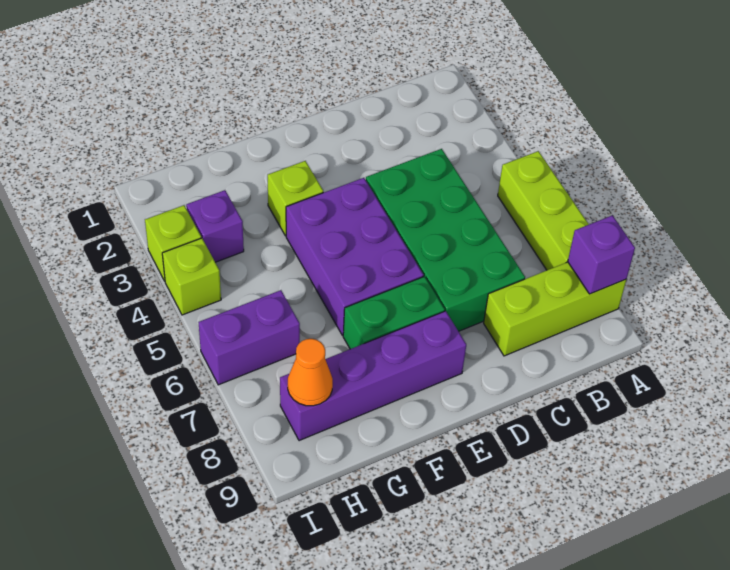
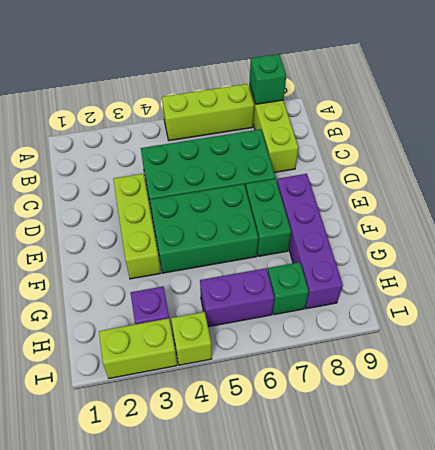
purple brick A8 level 2 -> green brick A8 level 2
purple brick E4:F6 level 1 -> green brick E4:F6 level 1
lime brick F3 level 1 -> lime brick D3:F3 level 1
purple brick H6:I6 level 1 -> purple brick H5:H6 level 1
none -> green brick H7 level 1
orange cone H8 level 2 -> none
lime brick I3 level 1 -> lime brick I2:I3 level 1

